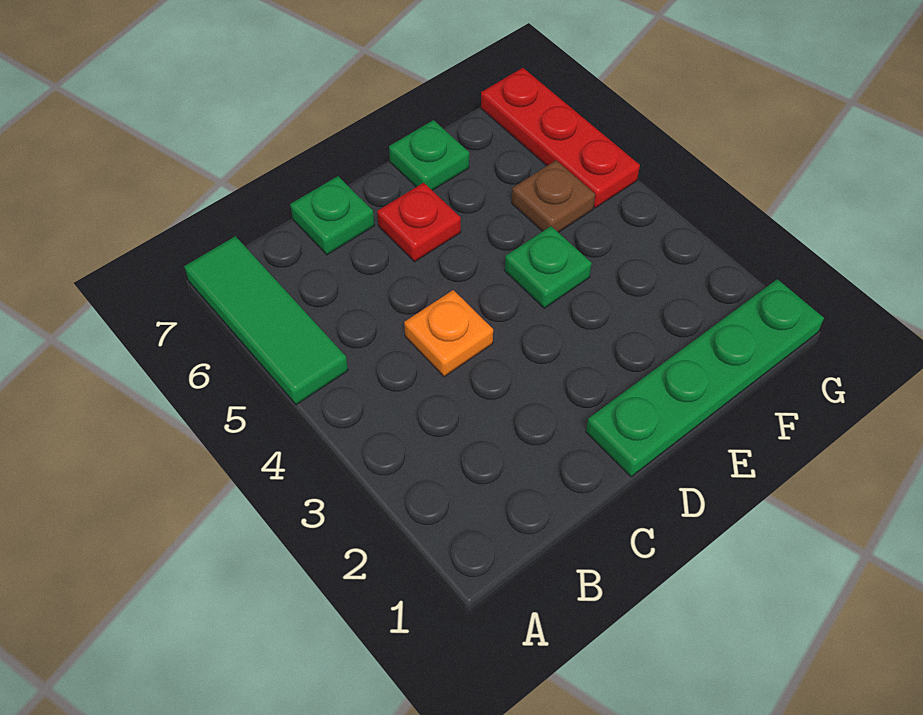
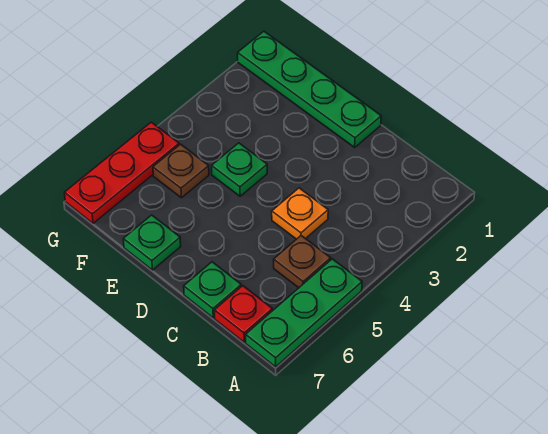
green tile A5:A7 level 1 -> green plate A5:A7 level 1
none -> brown plate B5 level 1
red plate D6 level 1 -> red plate B7 level 1

